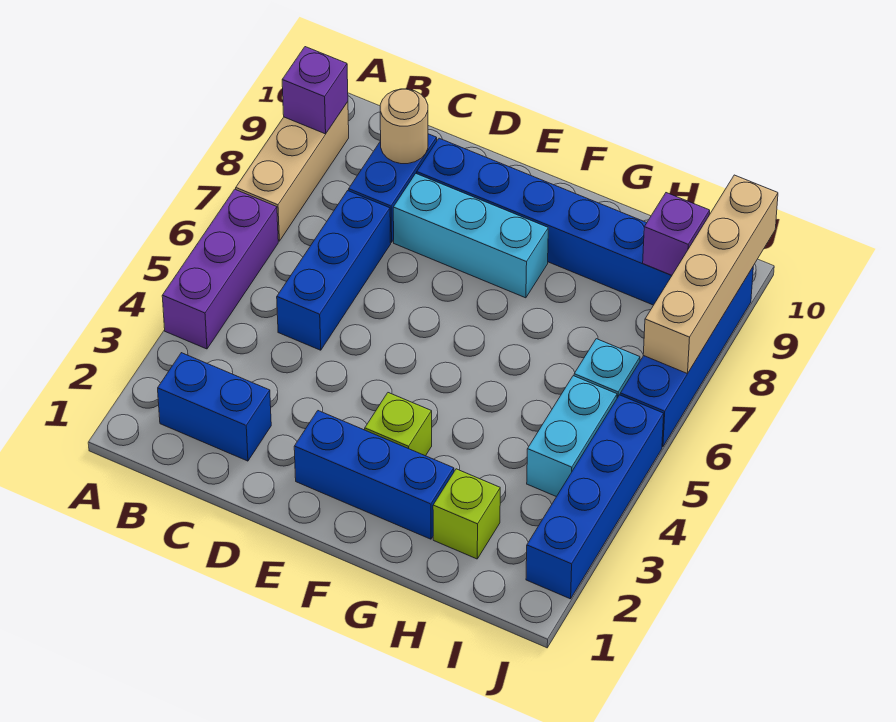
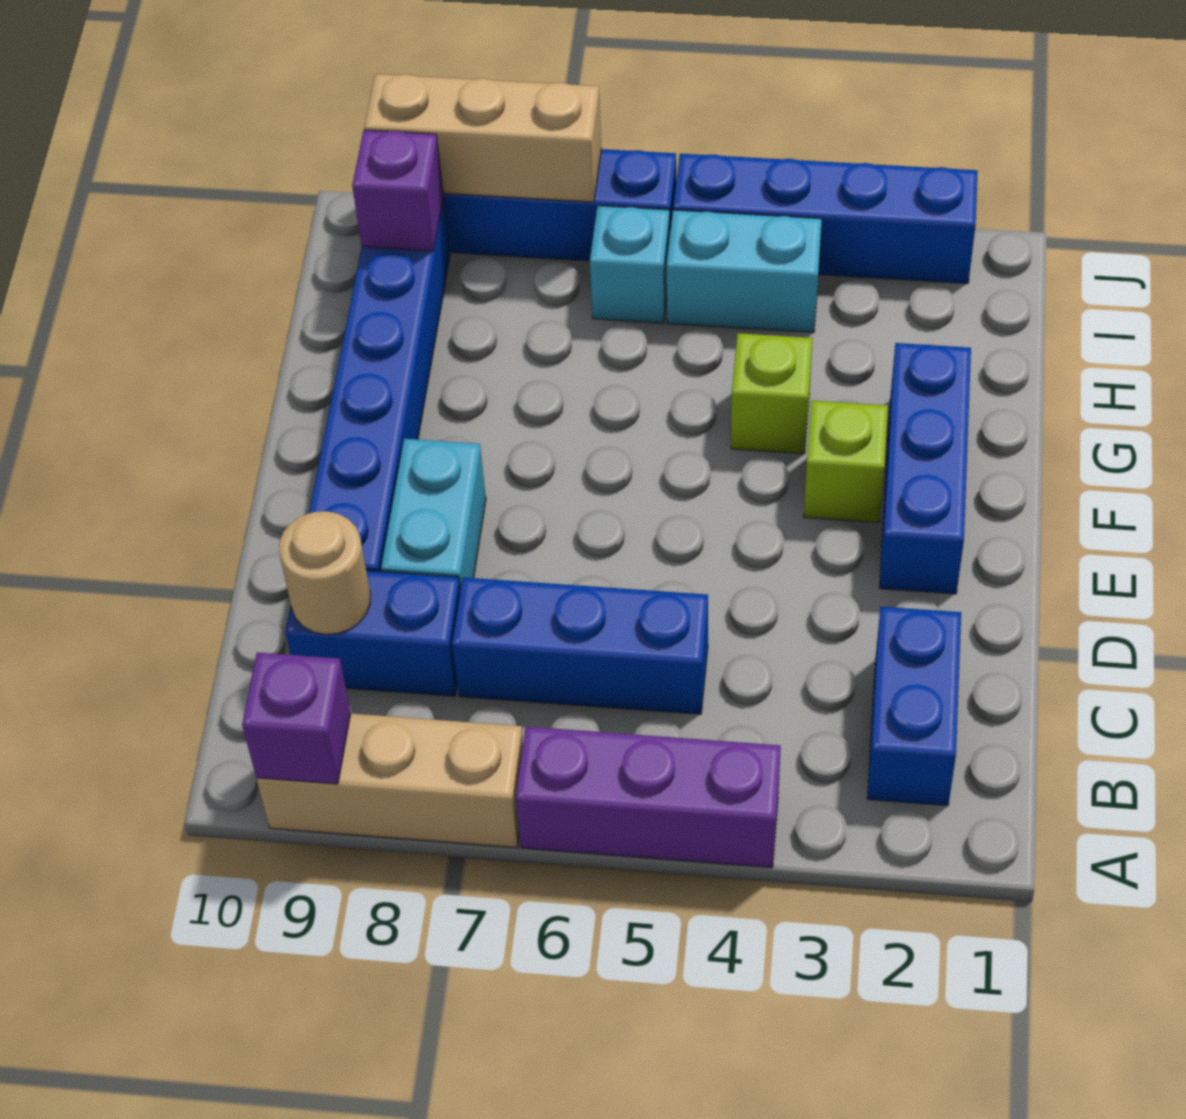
cyan brick D8:F8 level 1 -> cyan brick D8:E8 level 1
lime brick H2 level 1 -> lime brick G4 level 1
tan brick J7:J10 level 2 -> tan brick J7:J9 level 2

